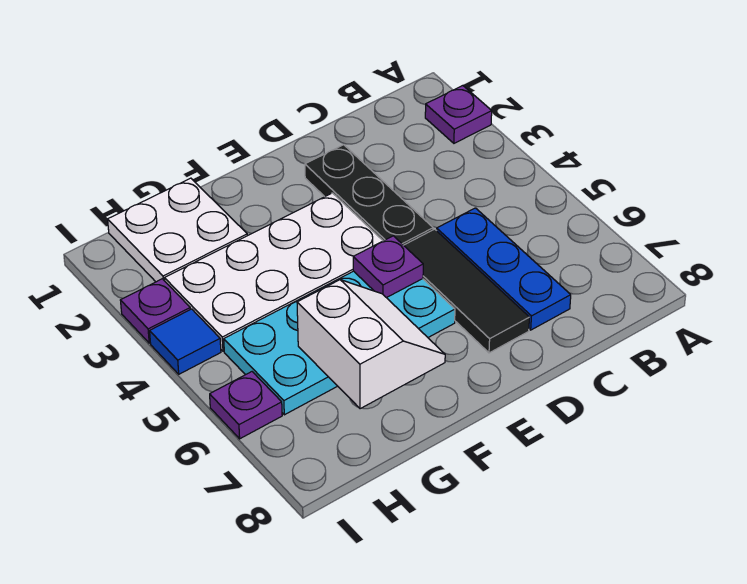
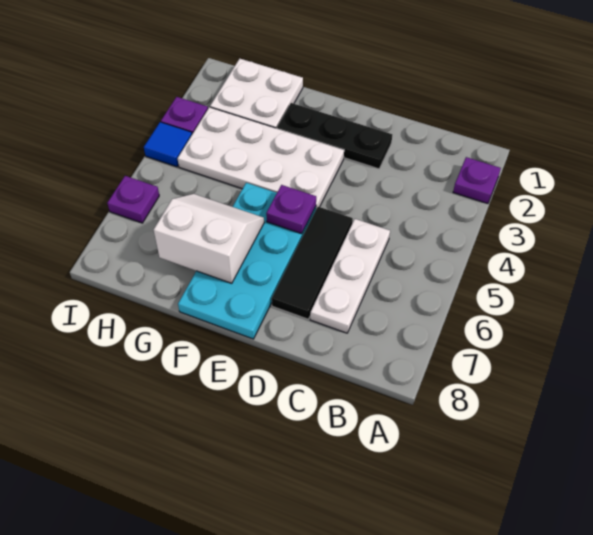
blue plate C5:C7 level 1 -> white plate C5:C7 level 1
black plate D2:D4 level 1 -> black plate D2:F2 level 1
cyan plate E5:H6 level 1 -> cyan plate E5:F8 level 1
white slope F6:G7 level 2 top G -> white slope F6:G7 level 2 top 7

